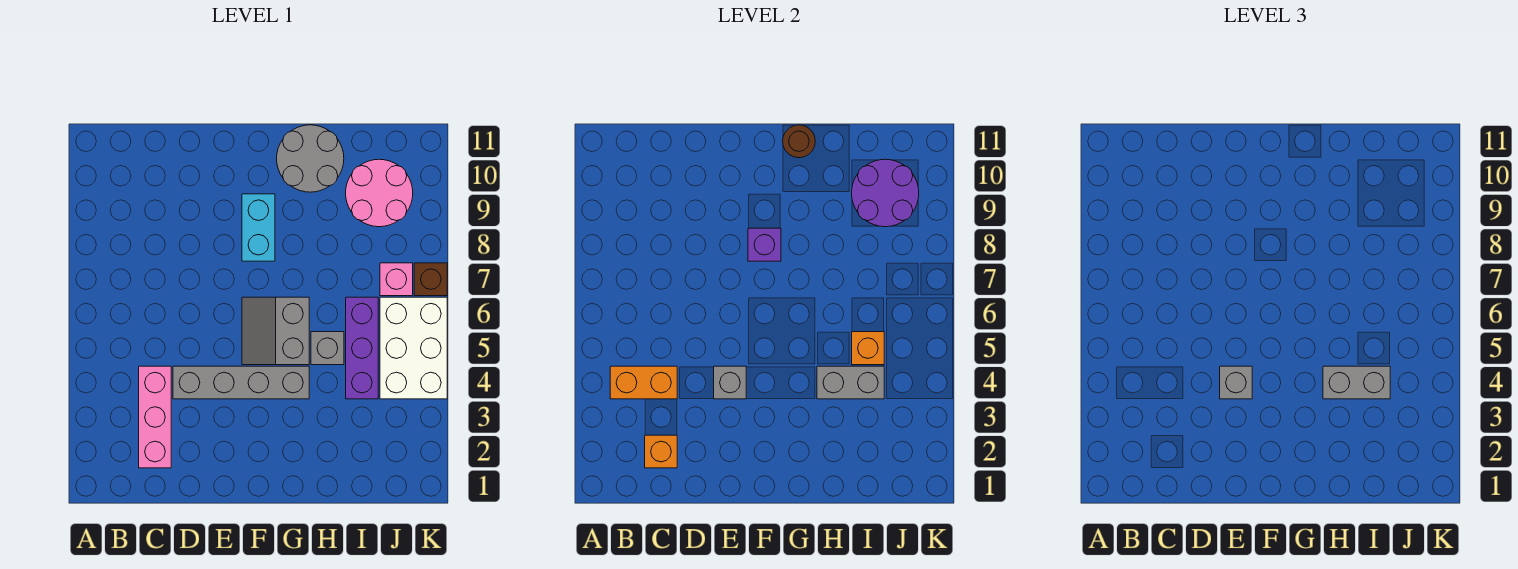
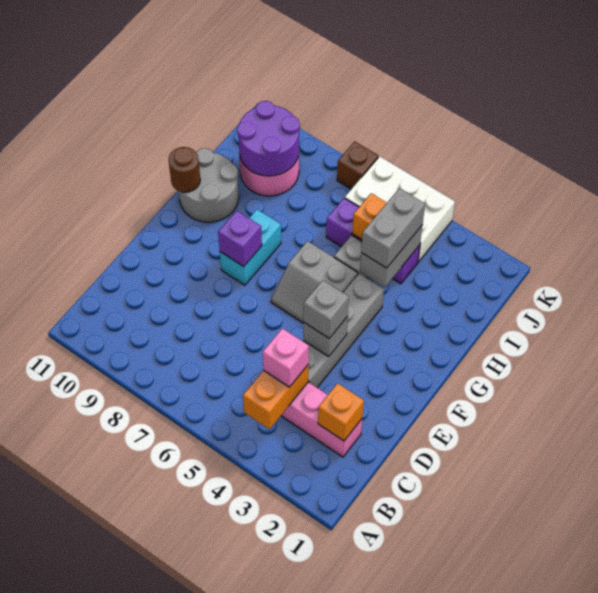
cyan brick F8:F9 level 1 -> cyan brick F8:G8 level 1
pink brick J7 level 1 -> pink brick C4 level 3

